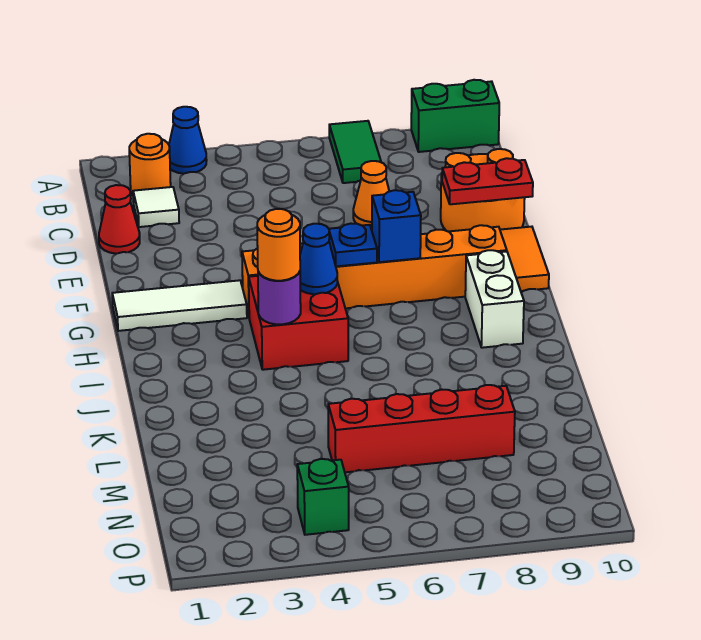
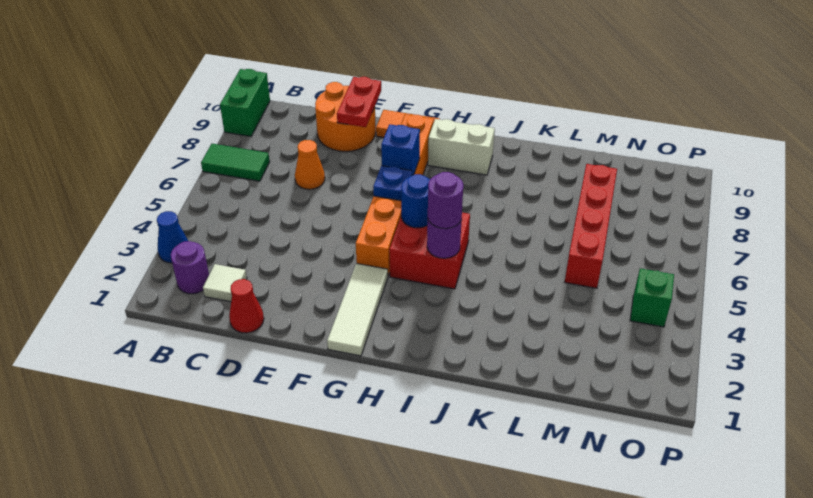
orange round brick B2 level 1 -> purple round brick B2 level 1
blue cone H5 level 2 -> blue round brick H5 level 2
orange round brick I4 level 3 -> purple round brick I4 level 3

